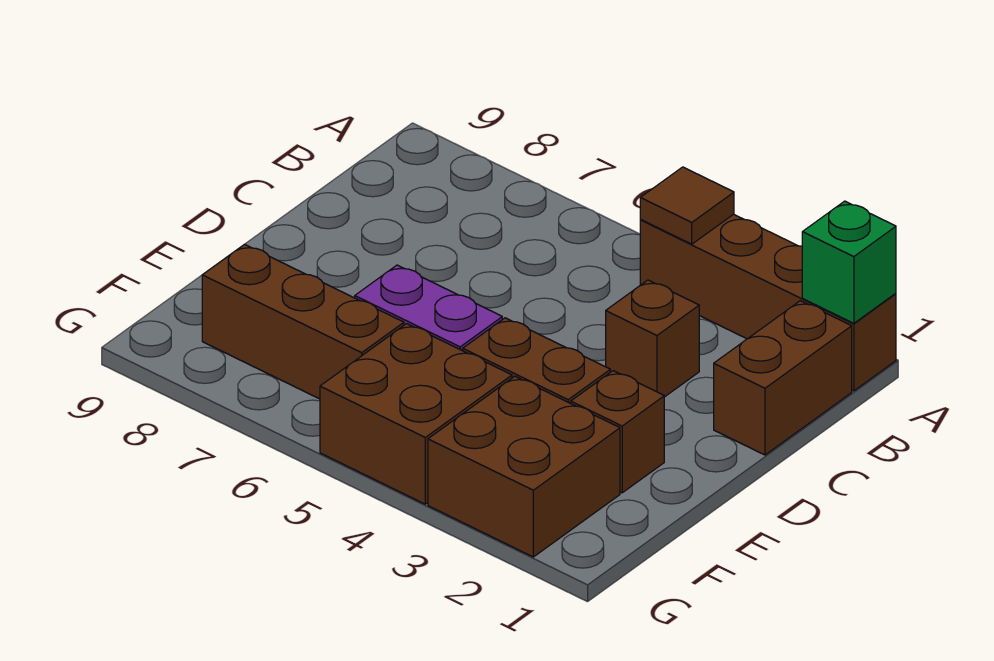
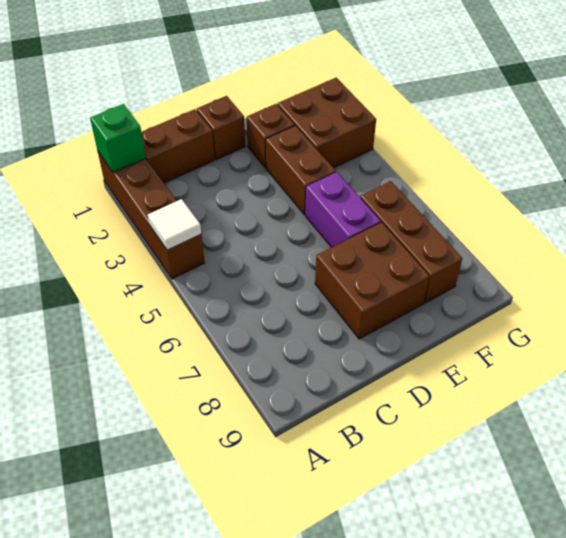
brown tile A4 level 2 -> white tile A4 level 2
brown brick C3 level 1 -> brown brick D1 level 1
brown brick F4:G5 level 1 -> brown brick D7:E8 level 1

